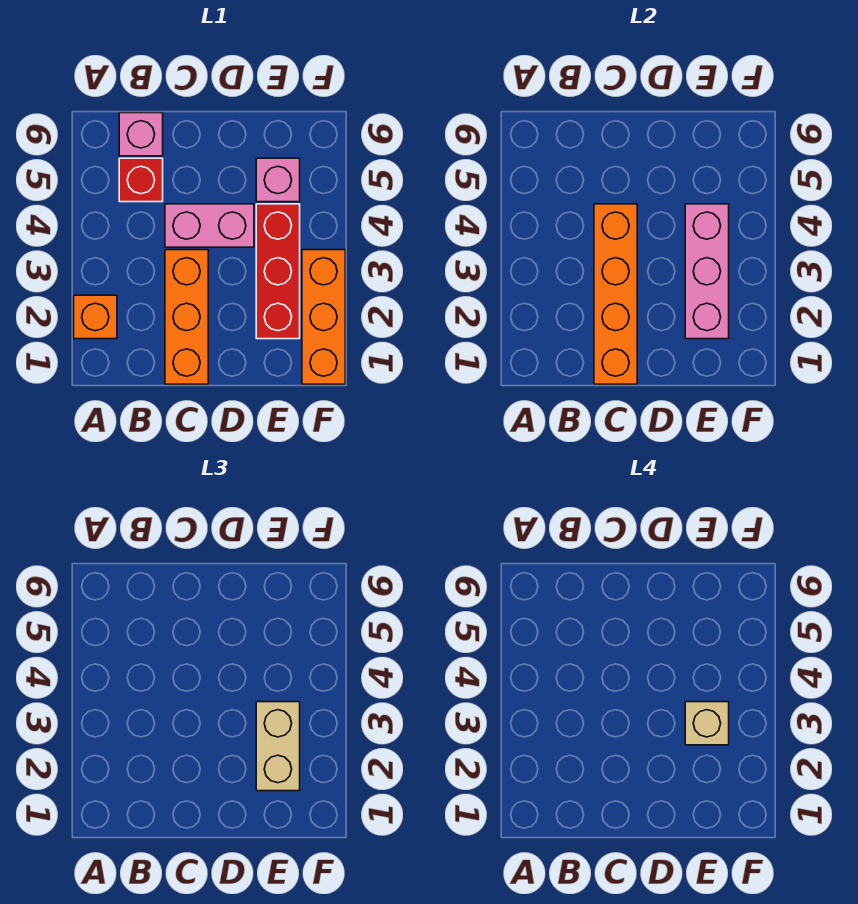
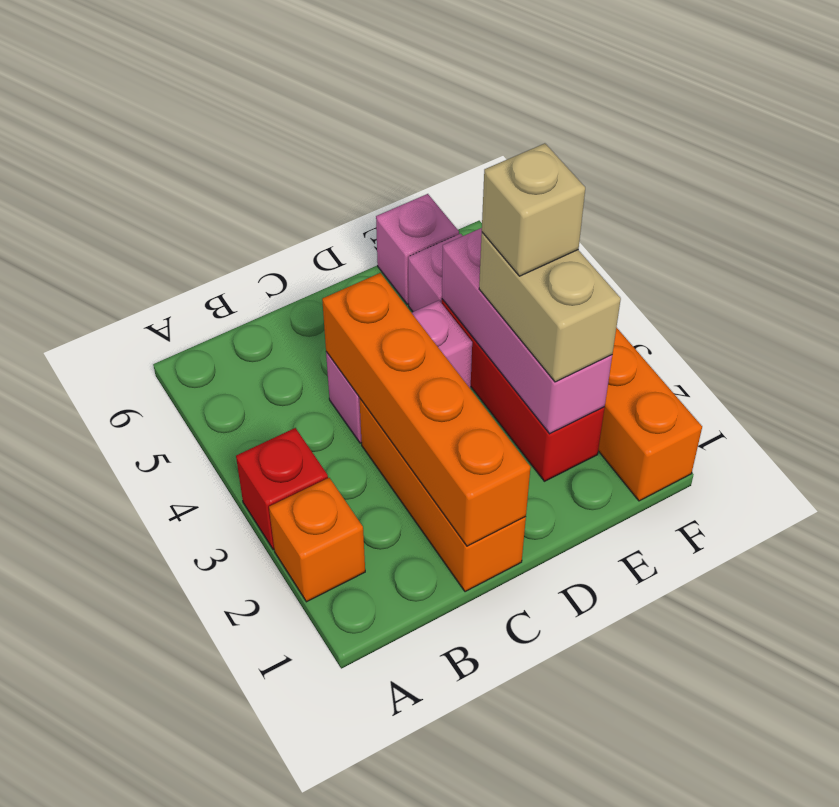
red brick B5 level 1 -> red brick A3 level 1
pink brick B6 level 1 -> pink brick E6 level 1

